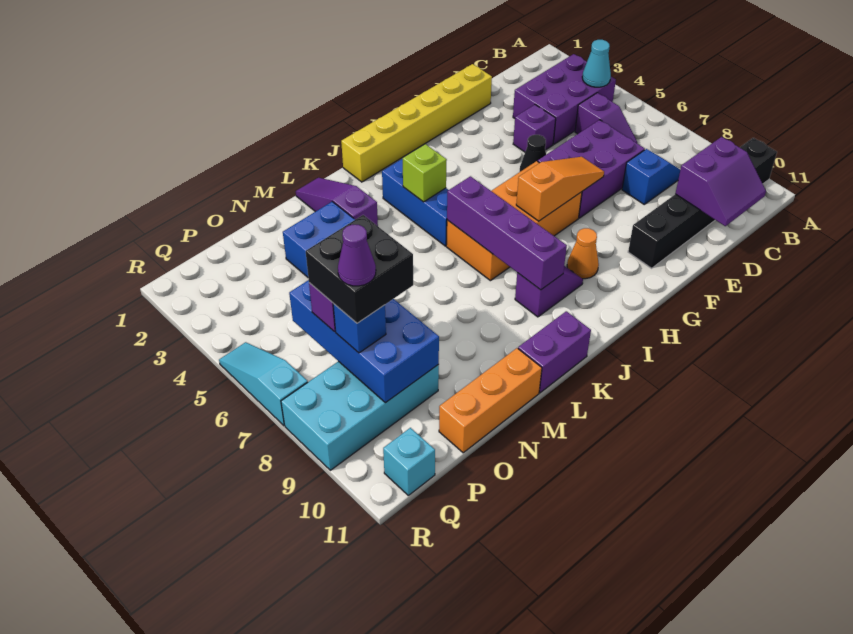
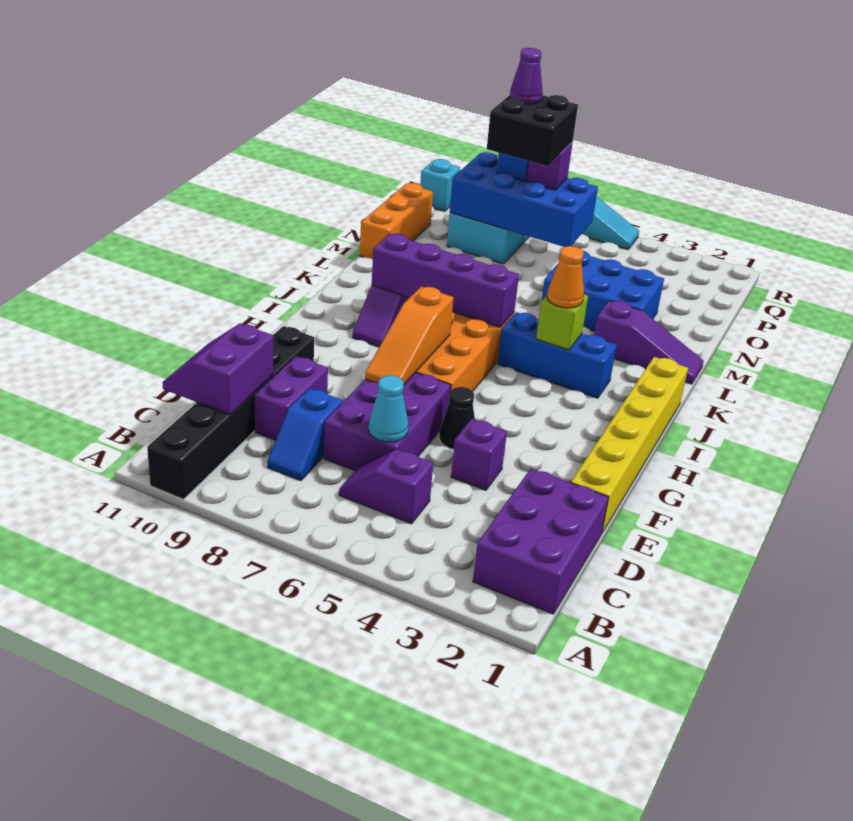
purple brick B3:D4 level 1 -> purple brick B1:D2 level 1
cyan cone B4 level 2 -> cyan cone D6 level 2
orange cone H9 level 1 -> orange cone J4 level 3
purple brick K11:L11 level 1 -> purple brick D9:E9 level 1

